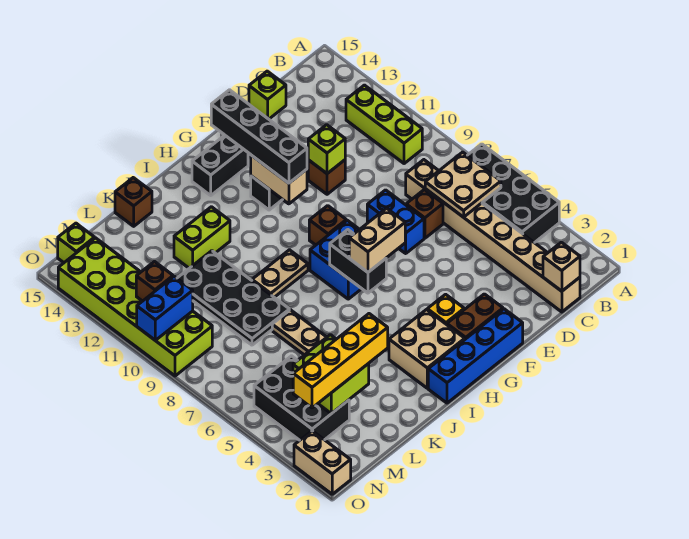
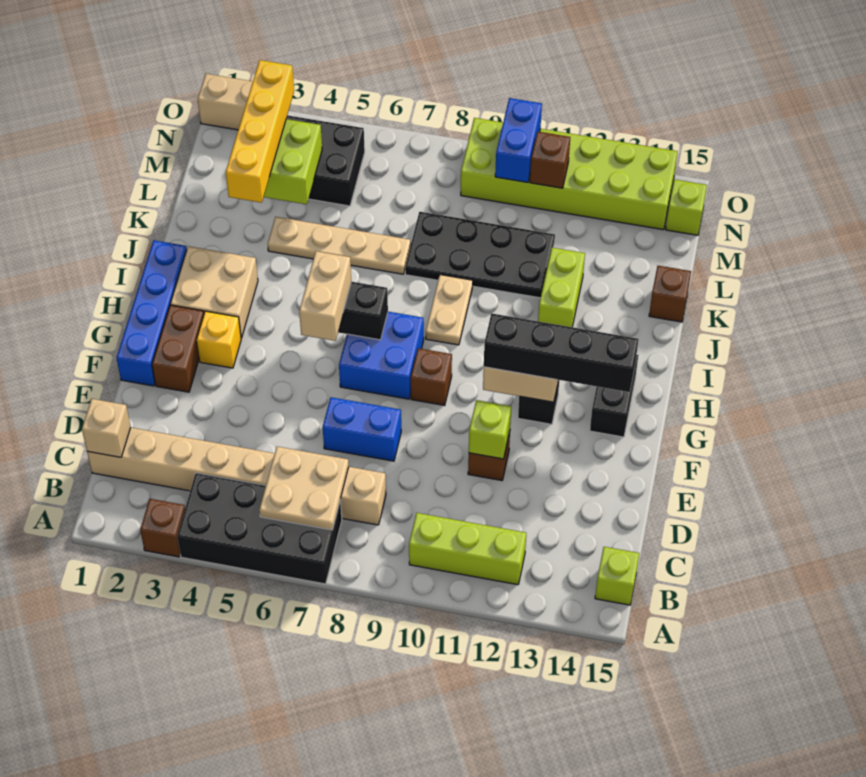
brown brick D7 level 1 -> brown brick A3 level 1
lime brick D15 level 1 -> lime brick B15 level 1

